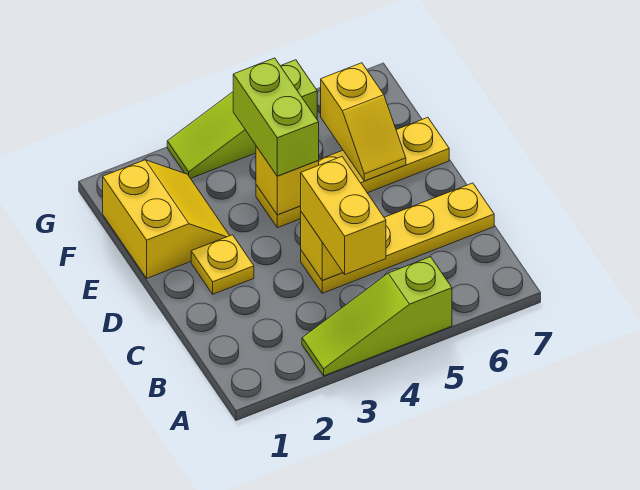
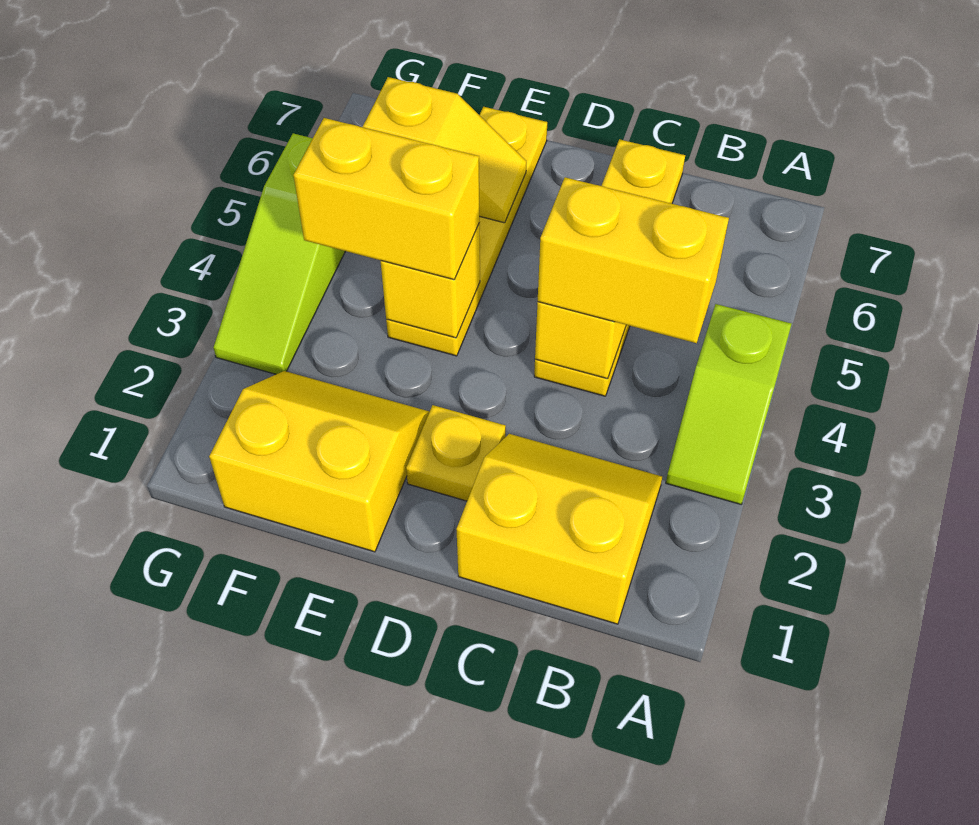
lime slope A3:A5 level 1 top 5 -> lime slope A3:A4 level 1 top 4
none -> yellow slope B1:C2 level 1 top 1
lime brick E4:F4 level 3 -> yellow brick E4:F4 level 3

